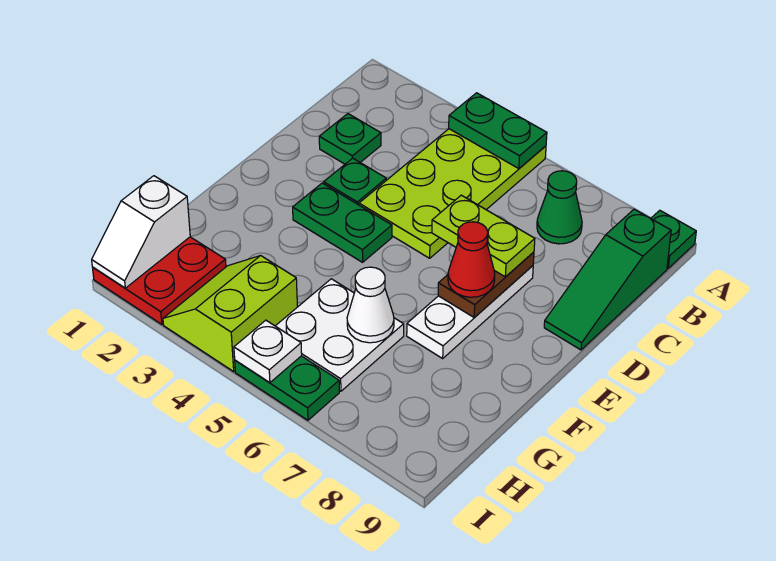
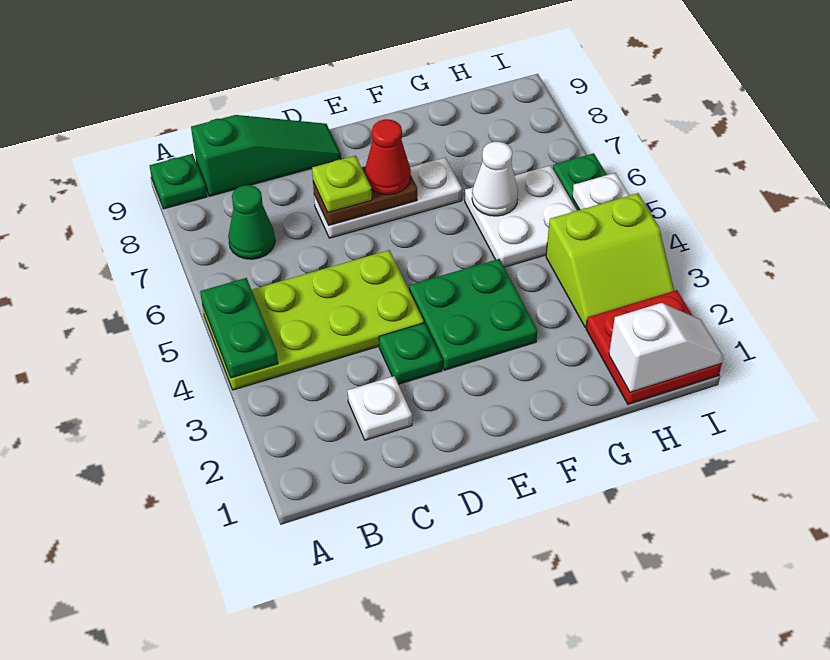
green plate C2 level 1 -> white plate C2 level 1
lime plate D6:D7 level 3 -> lime plate D7 level 3
green plate E3:E4 level 1 -> green plate E3:F4 level 1

